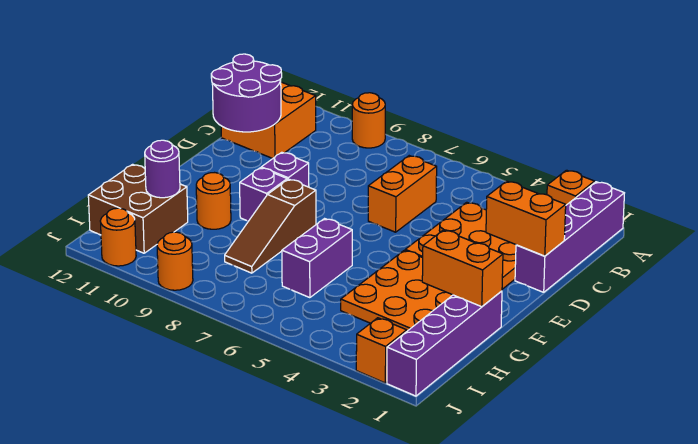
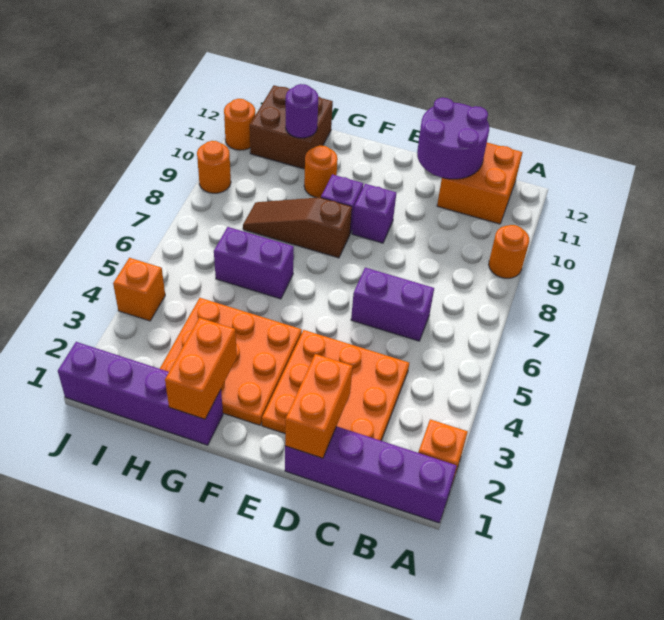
orange brick C6:D6 level 1 -> purple brick C6:D6 level 1
orange brick J2 level 1 -> orange brick J4 level 1

